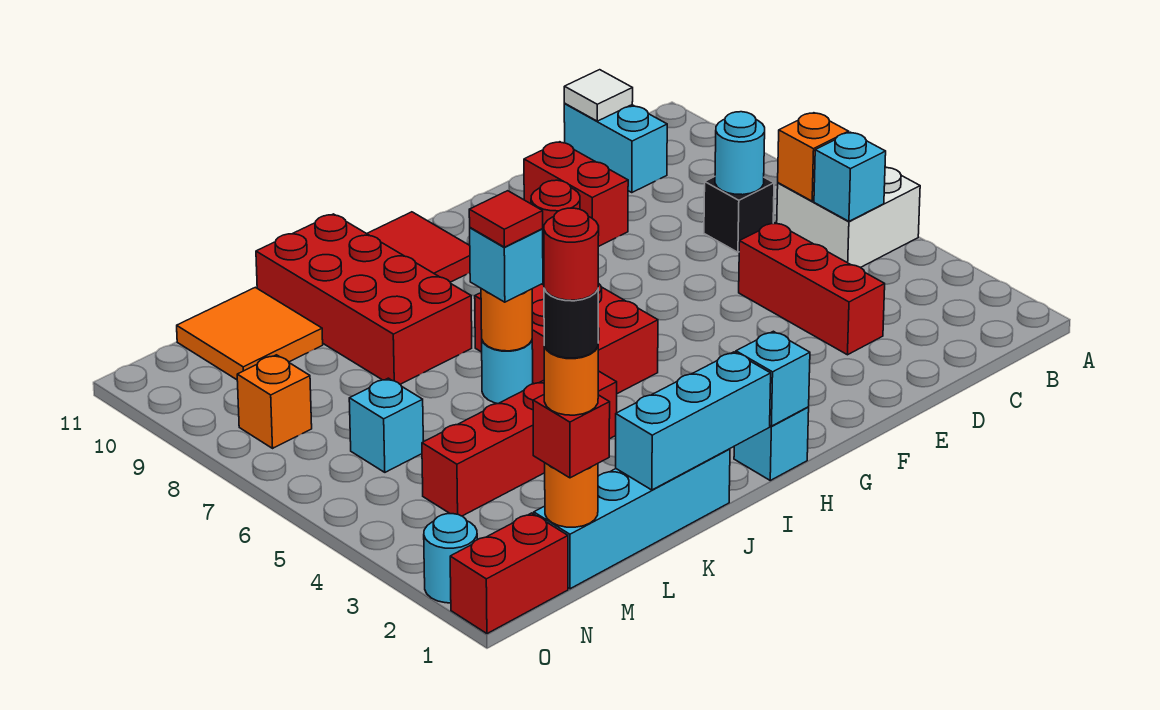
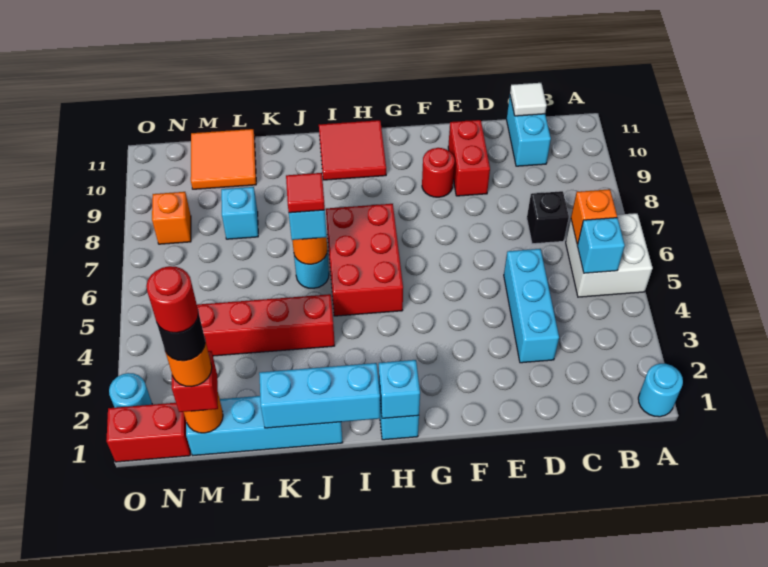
cyan round brick C7 level 2 -> cyan round brick A1 level 1
red brick D3:D5 level 1 -> cyan brick D3:D5 level 1
red brick J8:K11 level 1 -> none
cyan brick M6 level 1 -> cyan brick L8 level 1

